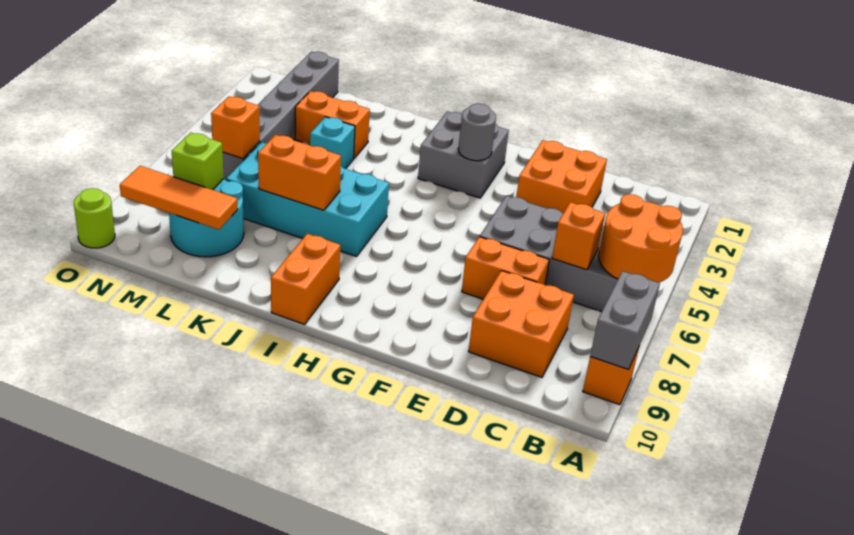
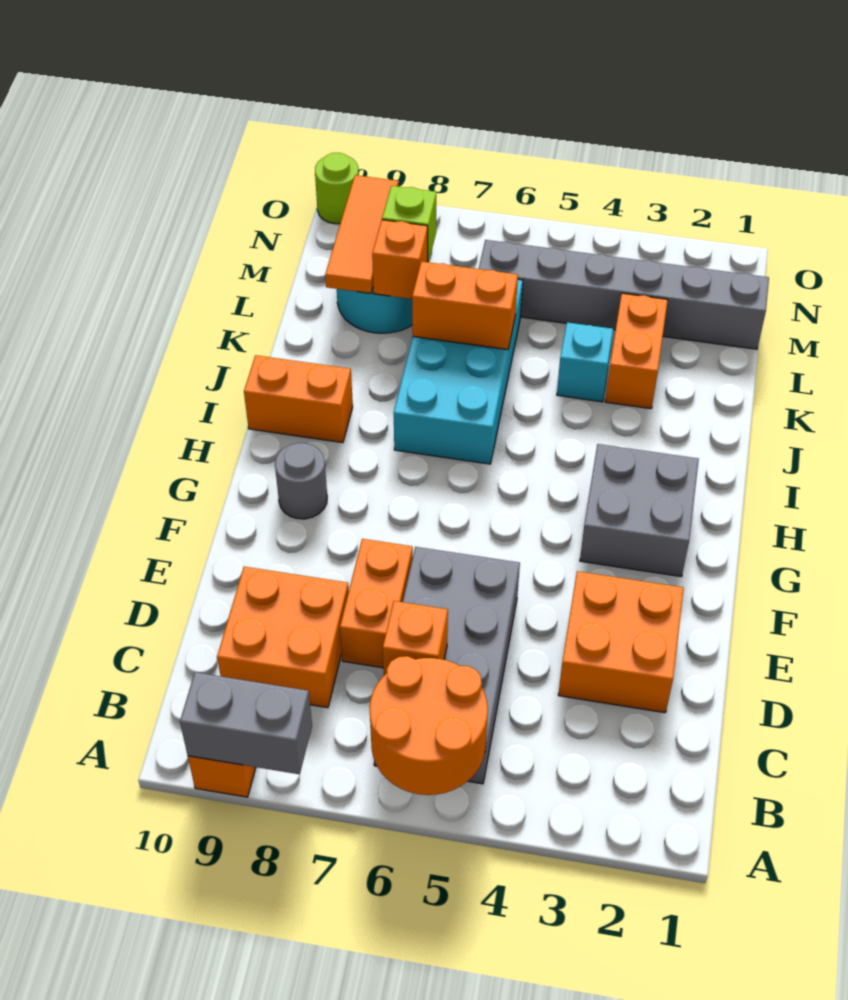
grey round brick G3 level 2 -> grey round brick G9 level 1
orange brick J7:K7 level 2 -> orange brick K6:K7 level 2
orange brick M6 level 2 -> orange brick L8 level 2

